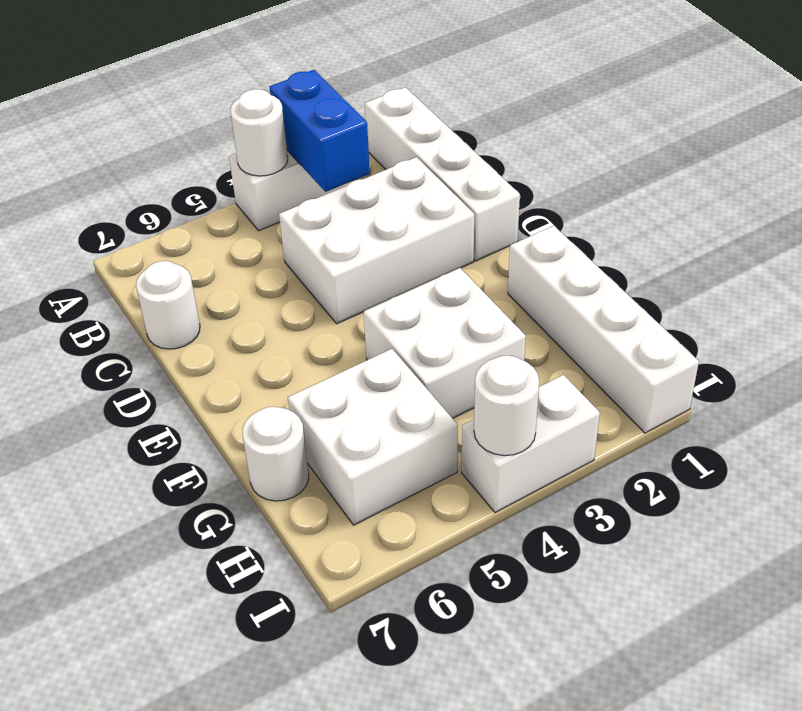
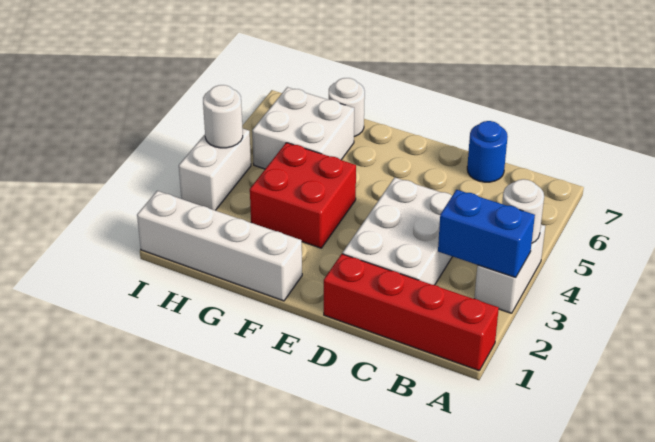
white brick A1:D1 level 1 -> red brick A1:D1 level 1
white round brick C7 level 1 -> blue round brick C7 level 1
white brick F3:G4 level 1 -> red brick F3:G4 level 1

